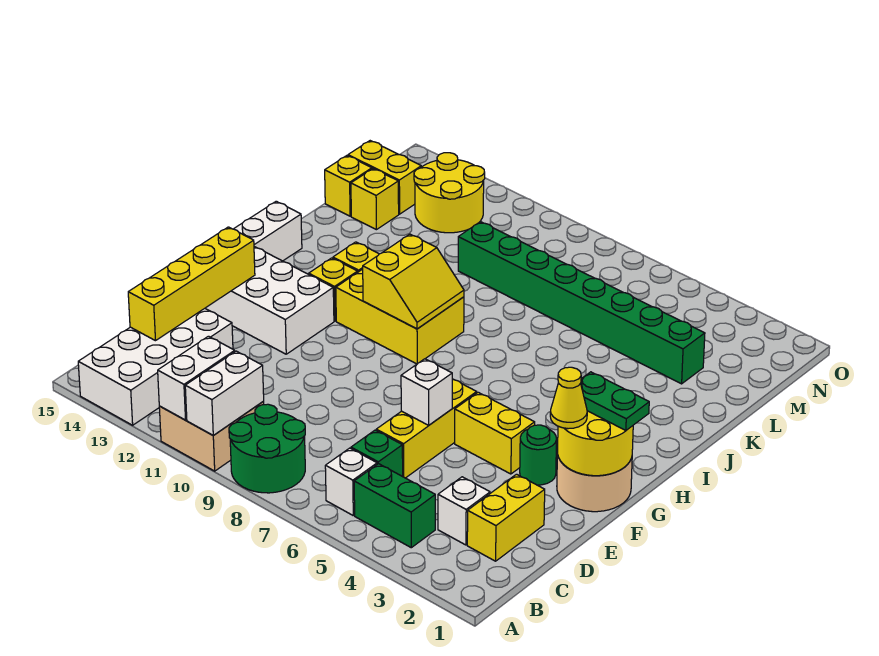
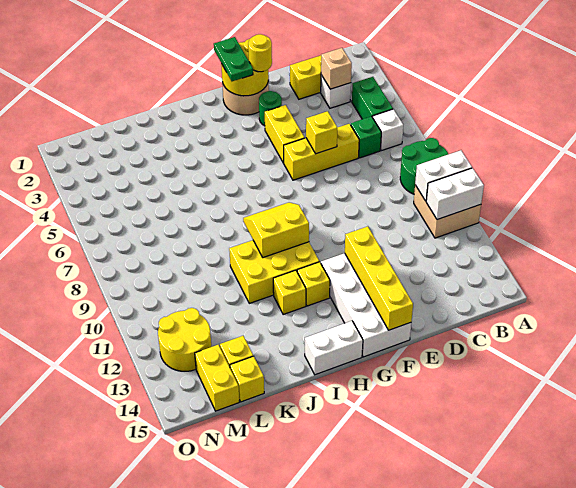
white brick A13:D14 level 1 -> none
none -> tan brick C3 level 2
yellow brick C14:F14 level 2 -> yellow brick F12:F15 level 2
white brick E6 level 2 -> yellow brick E6 level 2
yellow cone F2 level 3 -> yellow round brick F2 level 3
yellow brick H9:I11 level 1 -> yellow brick H10:J11 level 1
green brick L3:L10 level 1 -> none

